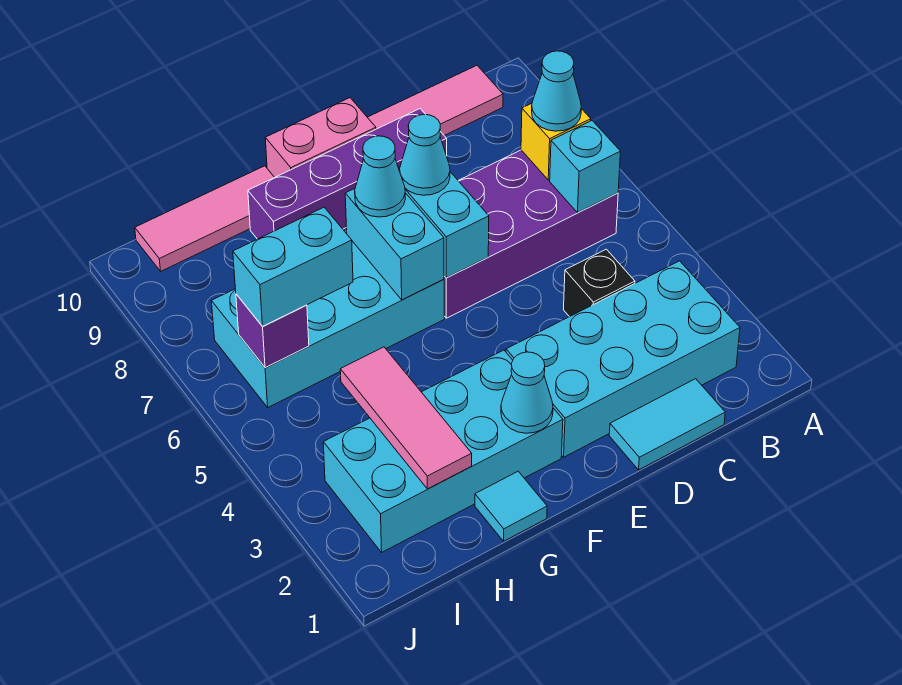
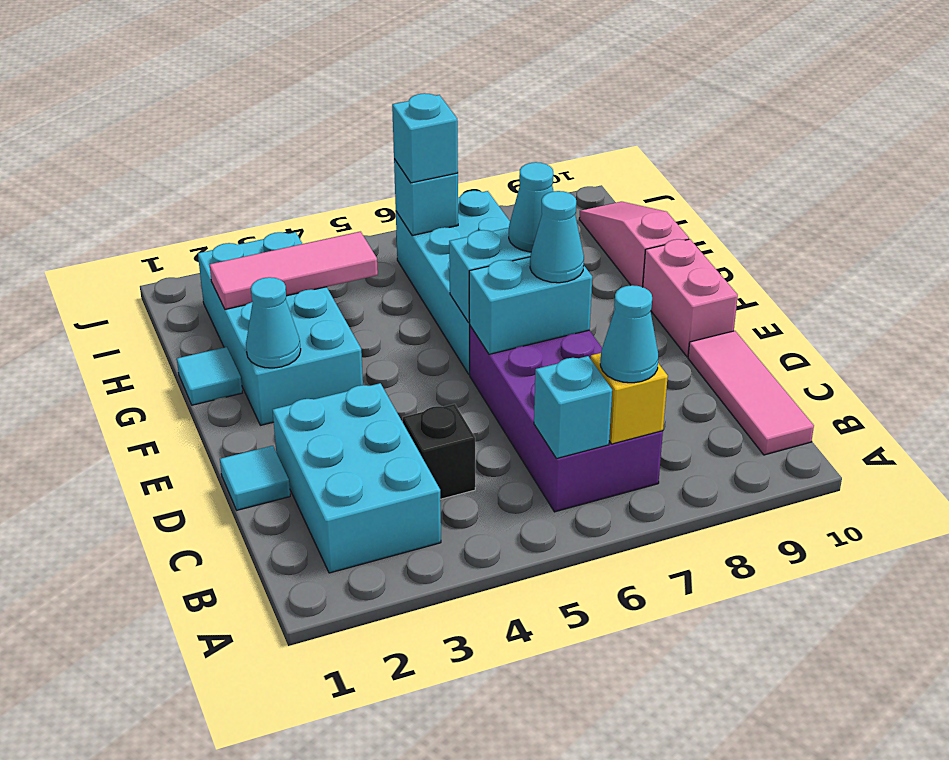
cyan brick B2:E3 level 1 -> cyan brick B2:D3 level 1
cyan tile C1:D1 level 1 -> cyan tile D1 level 1
purple brick D9:G9 level 1 -> none
pink tile G10:I10 level 1 -> pink slope G10:I10 level 1 top G
cyan brick H6:I6 level 3 -> cyan brick I6 level 3
purple brick I6 level 2 -> cyan brick I6 level 2

